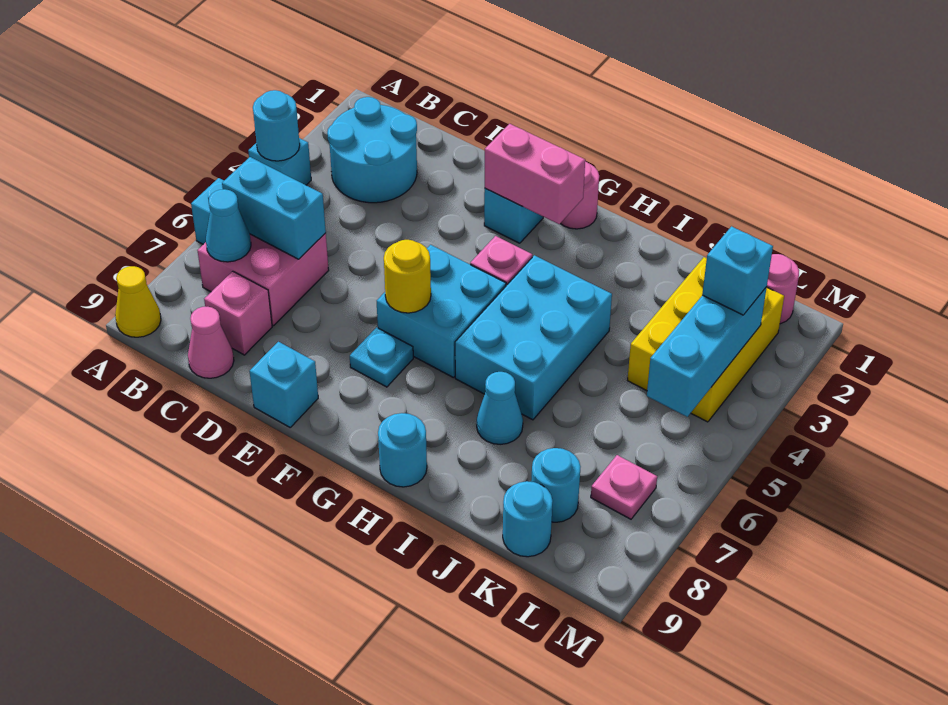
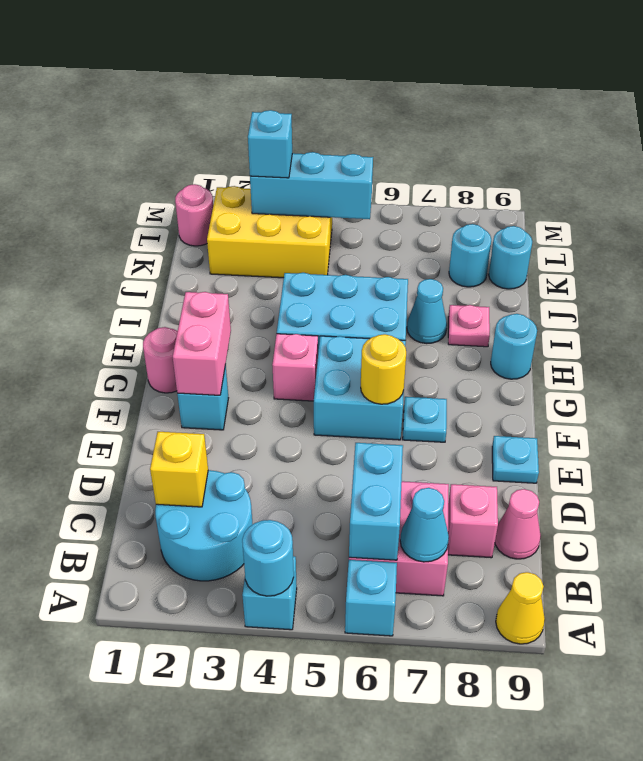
none -> yellow brick C2 level 2
cyan brick E9 level 1 -> cyan plate E9 level 1
pink plate L7 level 1 -> pink plate I8 level 1

